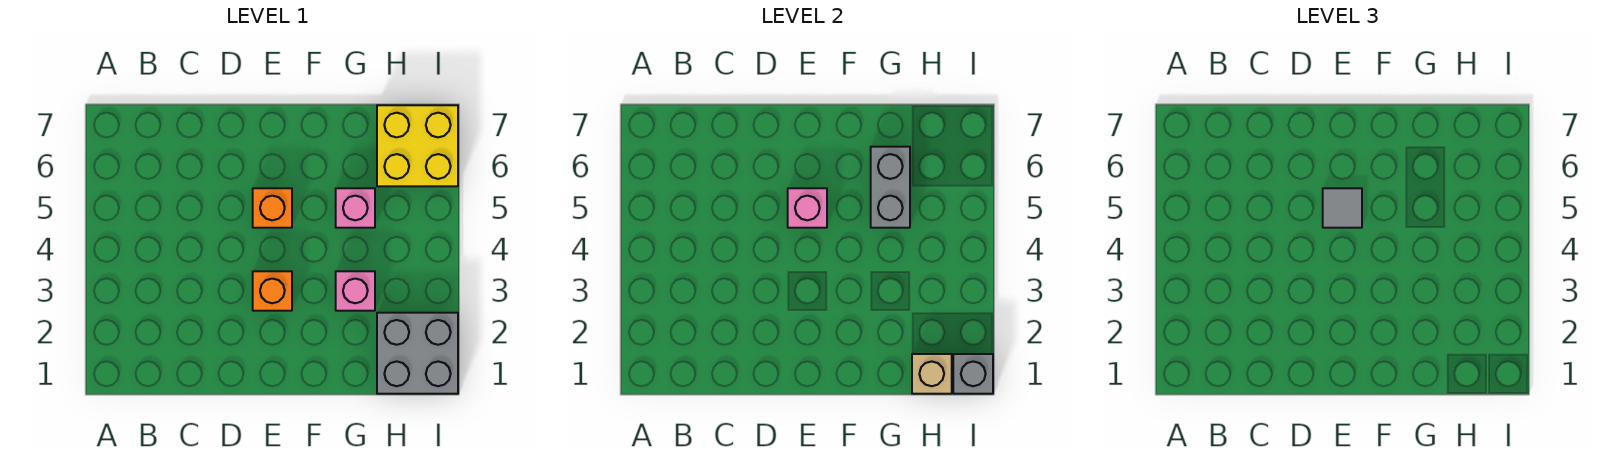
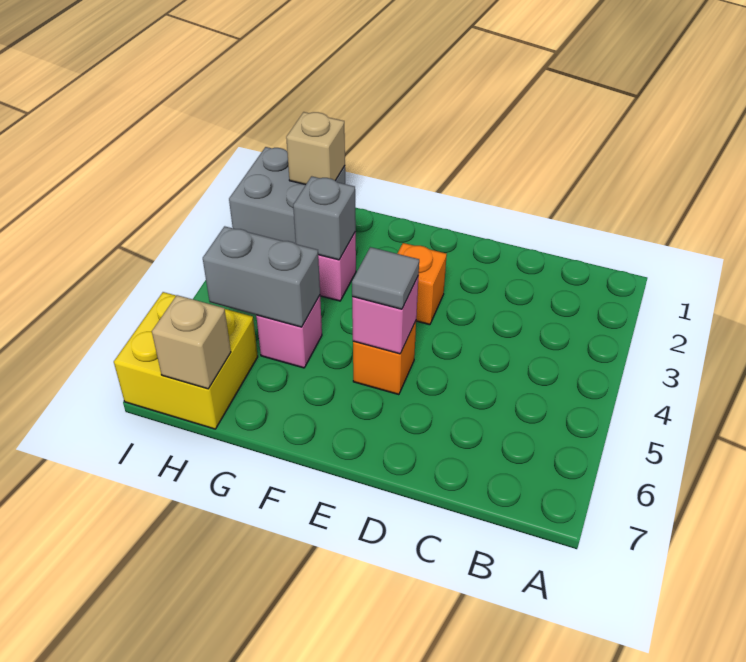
grey brick G5:G6 level 2 -> grey brick G5:H5 level 2
none -> tan brick H7 level 2
grey brick I1 level 2 -> grey brick G3 level 2

